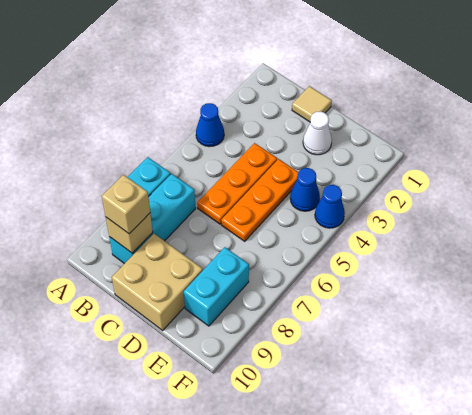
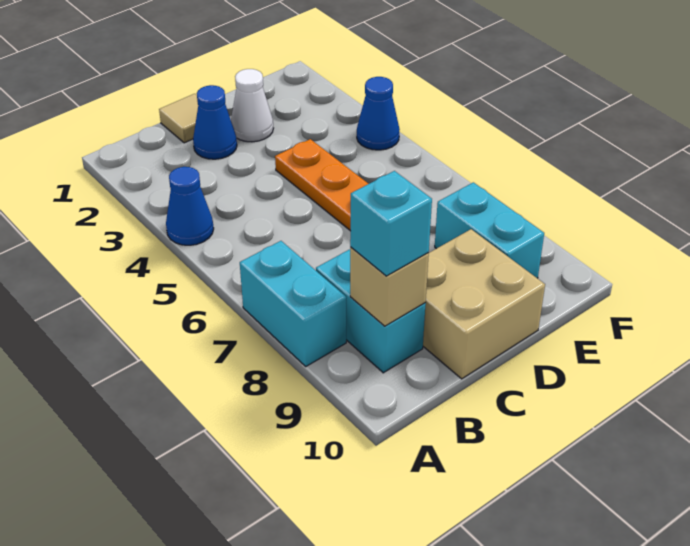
cyan brick B7:B9 level 1 -> cyan brick B8:B9 level 1
tan brick B9 level 3 -> cyan brick B9 level 3
orange plate C4:C6 level 1 -> none
blue cone E4 level 1 -> blue cone C2 level 1

